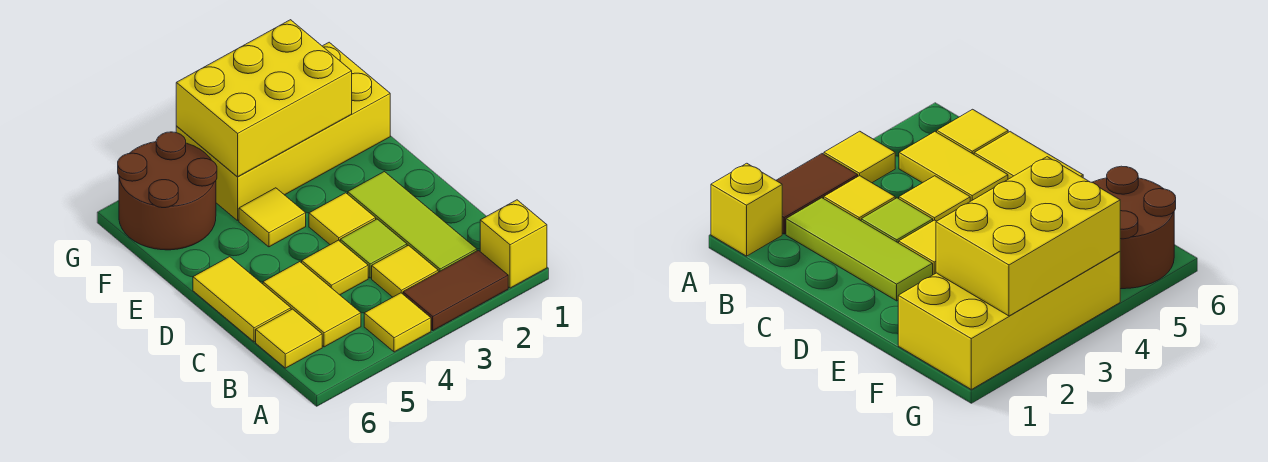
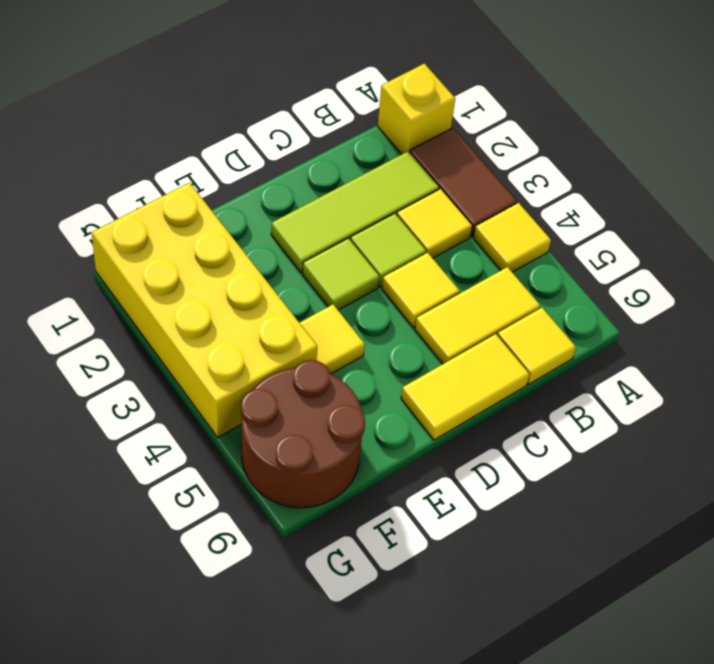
yellow tile D3 level 1 -> lime tile D3 level 1
yellow brick F2:G4 level 2 -> none

